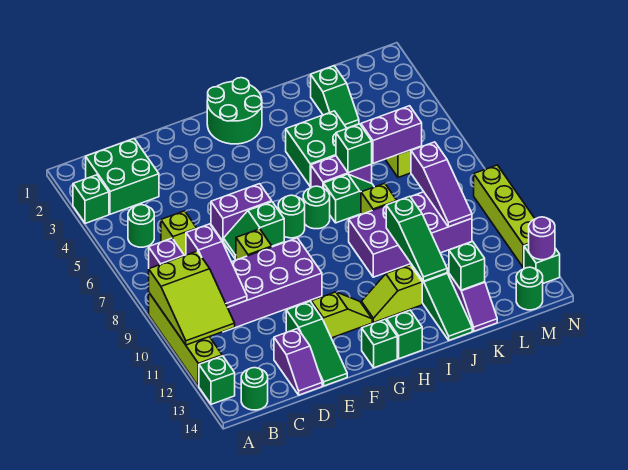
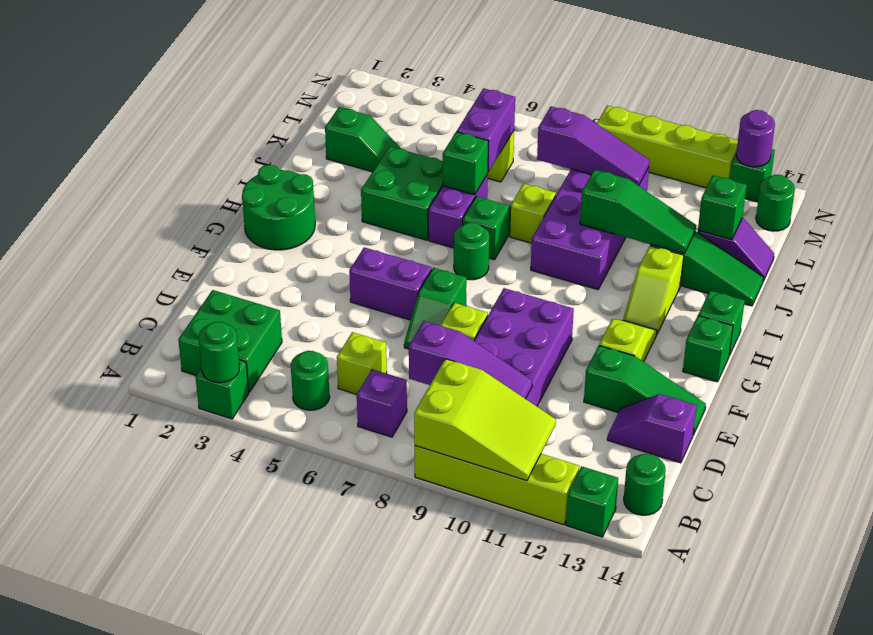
purple slope D13:D14 level 1 top 13 -> purple slope D13:D14 level 1 top 14
purple brick E6:F6 level 1 -> purple brick F5:F6 level 1
green round brick G7 level 1 -> green round brick A3 level 2

